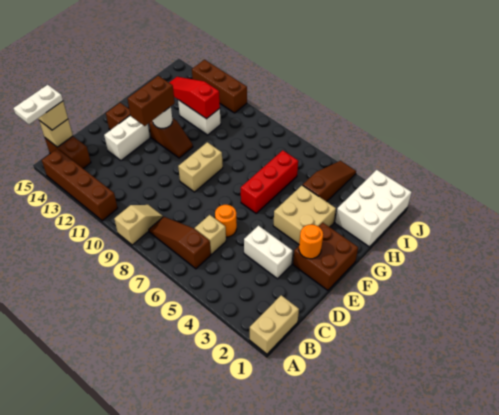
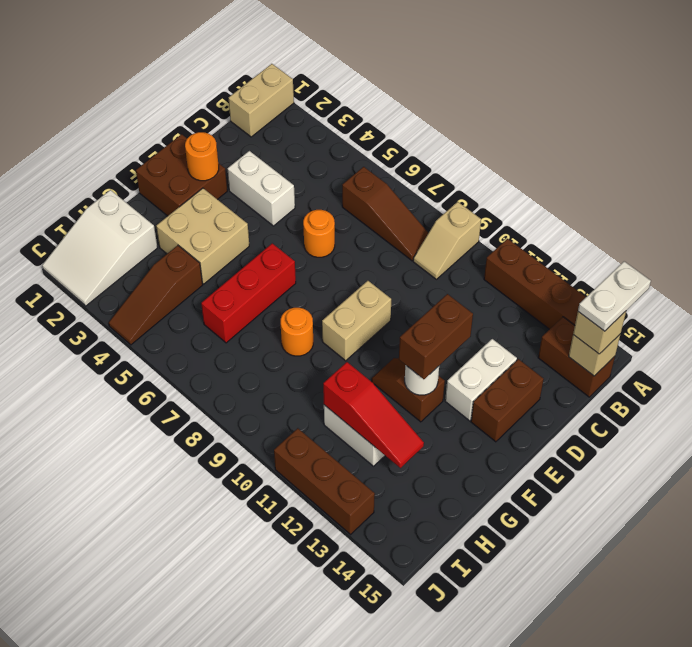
tan brick C6 level 1 -> none
brown brick E14 level 1 -> brown brick D14:E14 level 1
none -> orange round brick G8 level 1
white brick H1:J2 level 1 -> white slope H1:J2 level 1 top H

